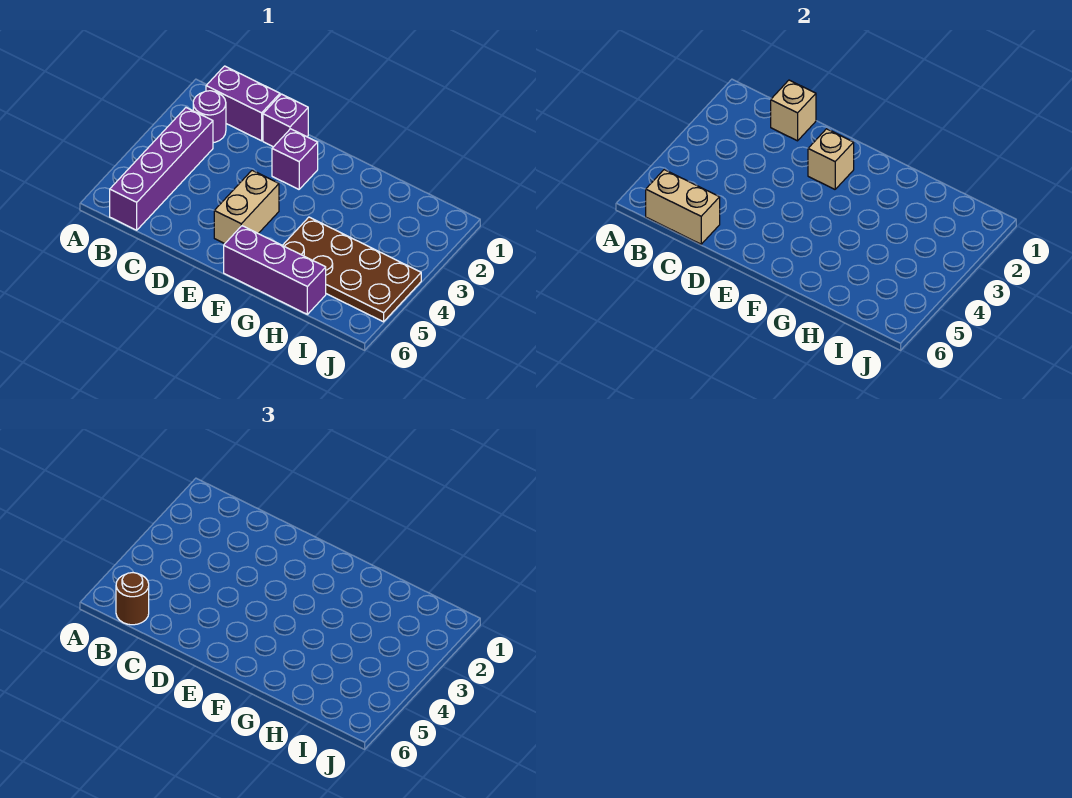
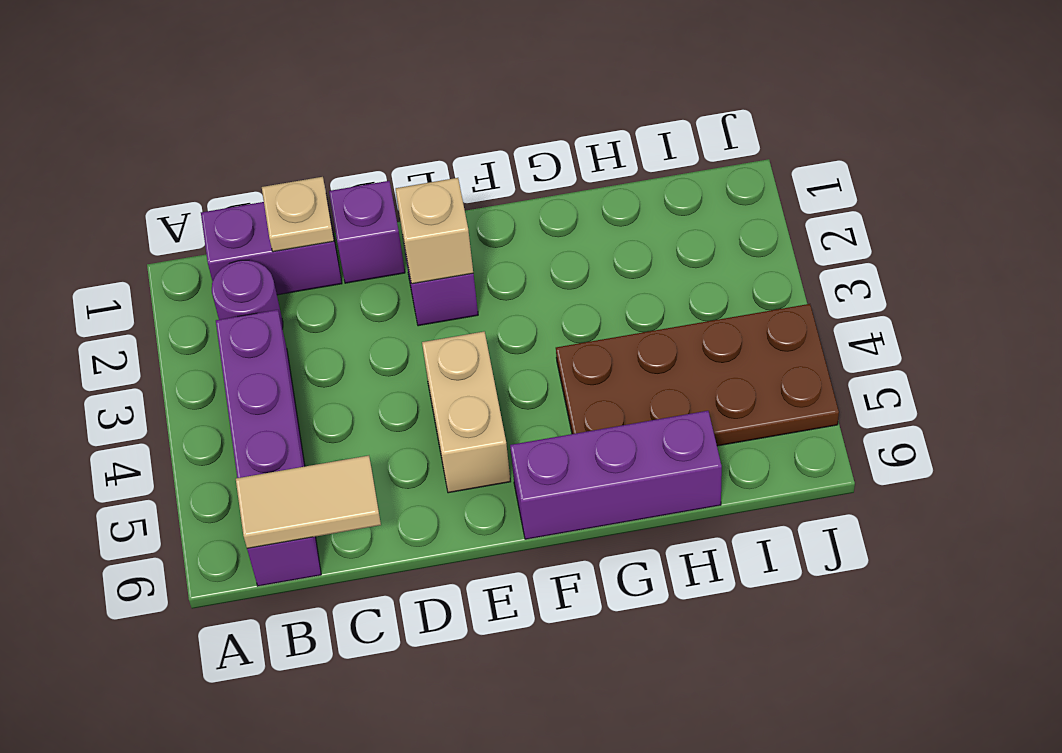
tan brick B6:C6 level 2 -> tan tile B6:C6 level 2
brown round brick B6 level 3 -> none
tan brick C1 level 2 -> tan plate C1 level 2

